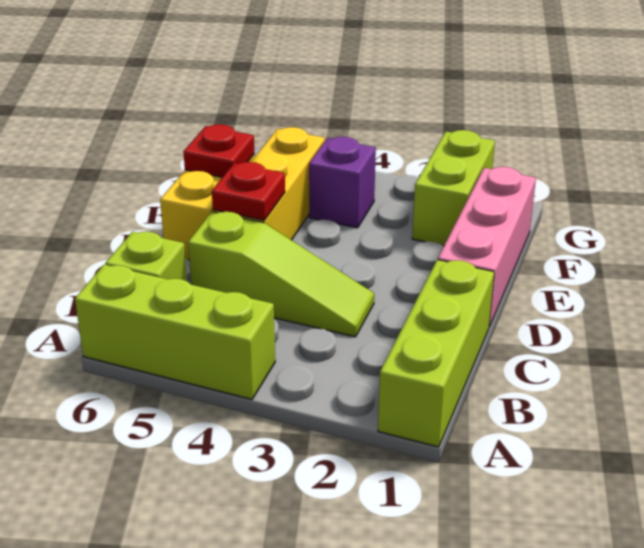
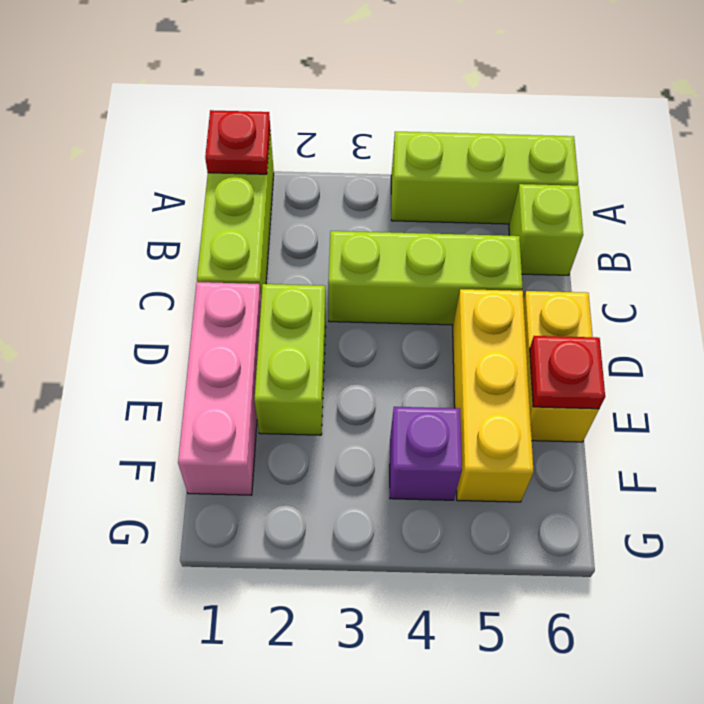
lime slope C3:C5 level 1 top 5 -> lime brick C3:C5 level 1
red plate D5 level 2 -> red plate A1 level 2
lime brick F2:G2 level 1 -> lime brick D2:E2 level 1

